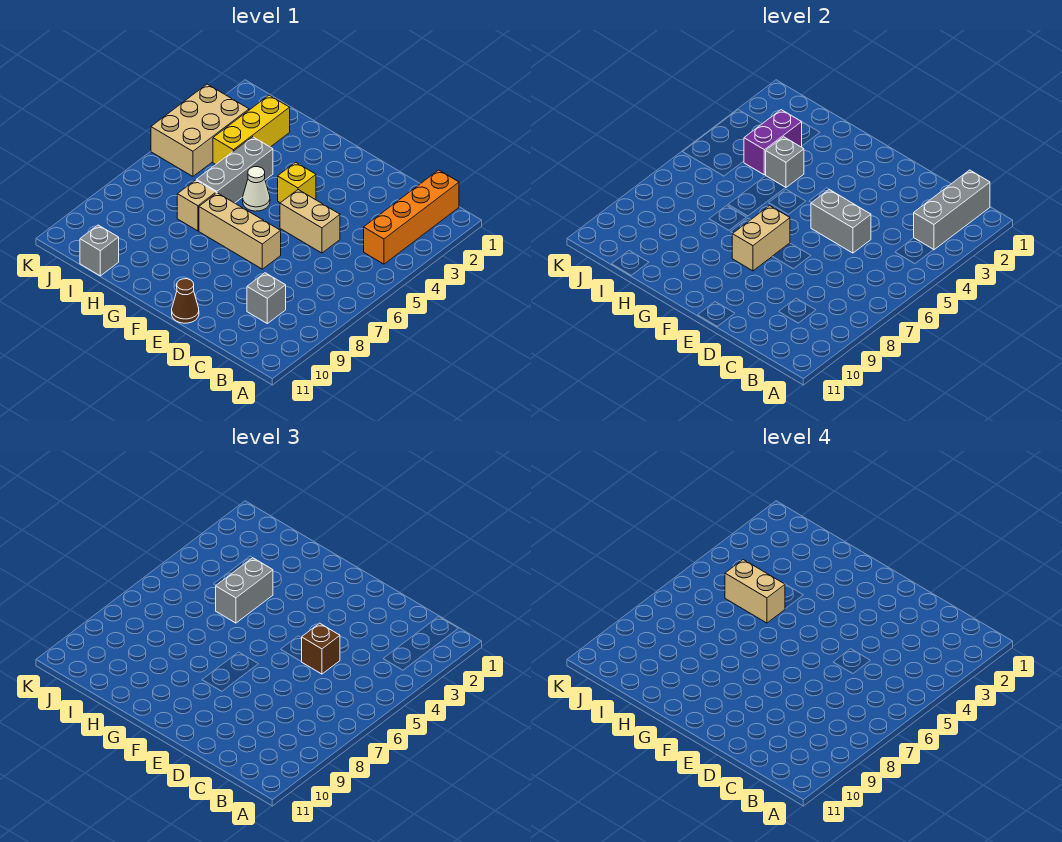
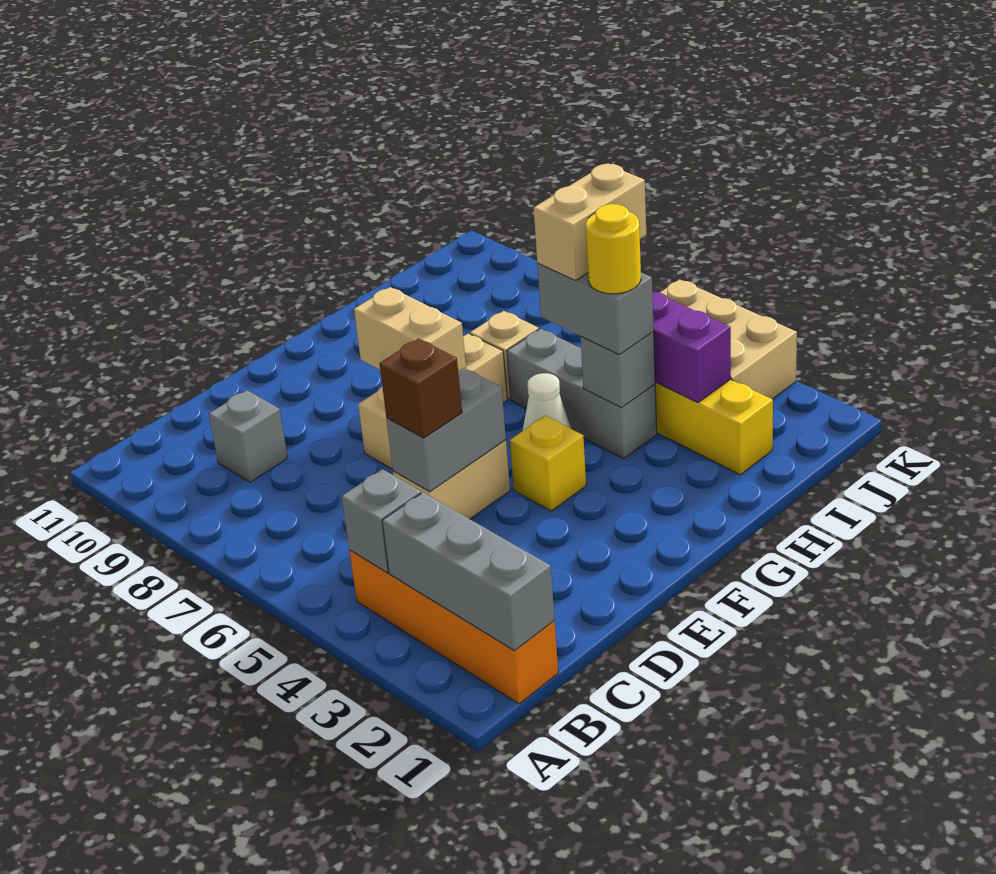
brown cone E11 level 1 -> none
none -> yellow round brick H4 level 4
grey brick I11 level 1 -> grey brick B4 level 2

